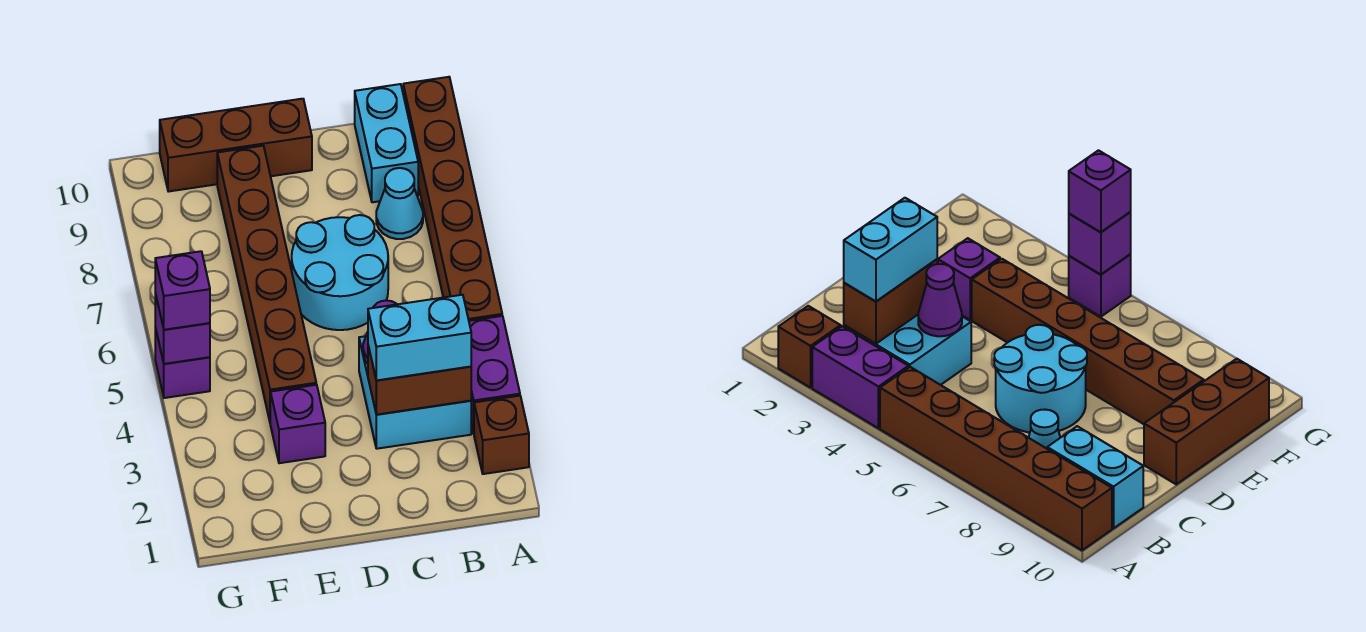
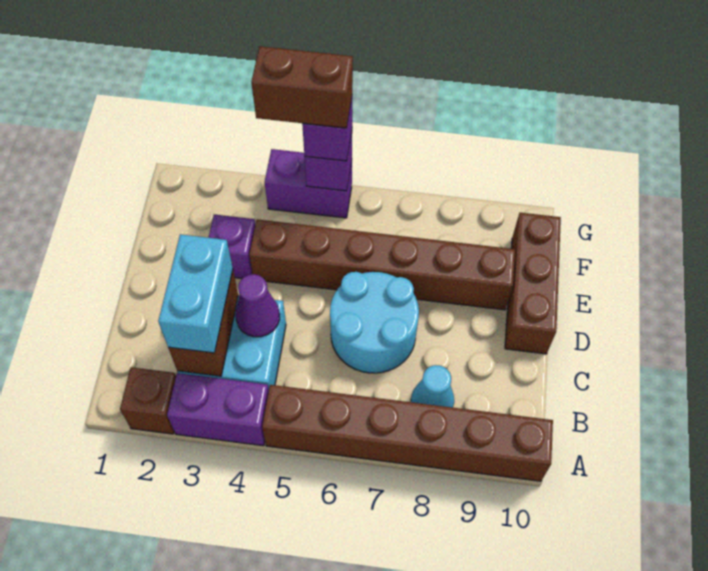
cyan brick B9:B10 level 1 -> none
none -> brown brick G4:G5 level 4
purple brick G5 level 1 -> purple brick G4:G5 level 1

